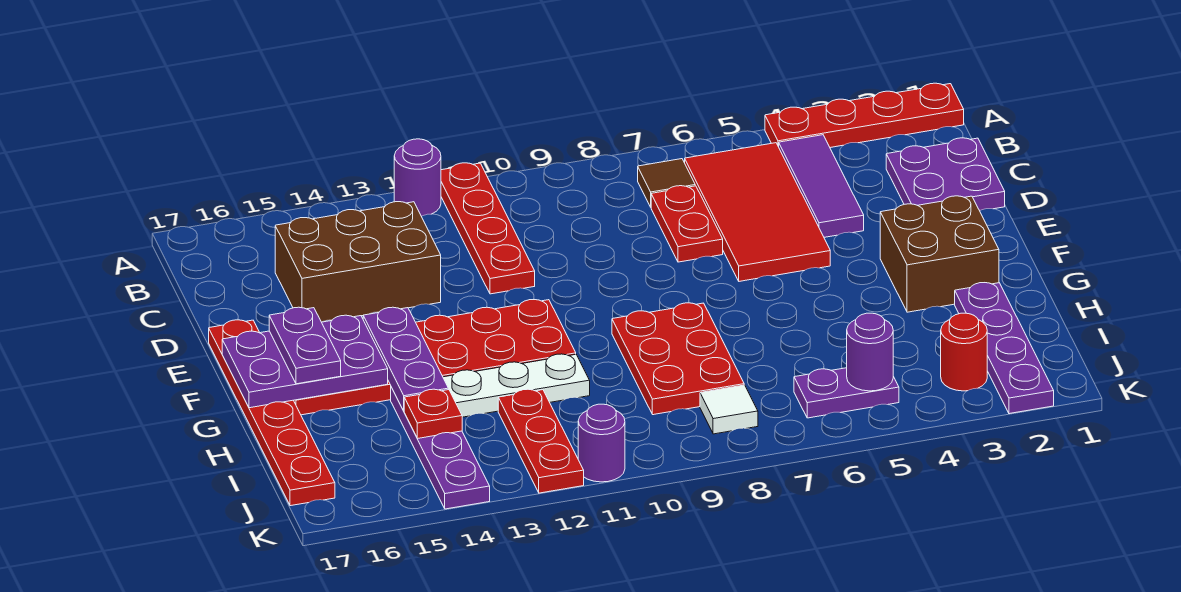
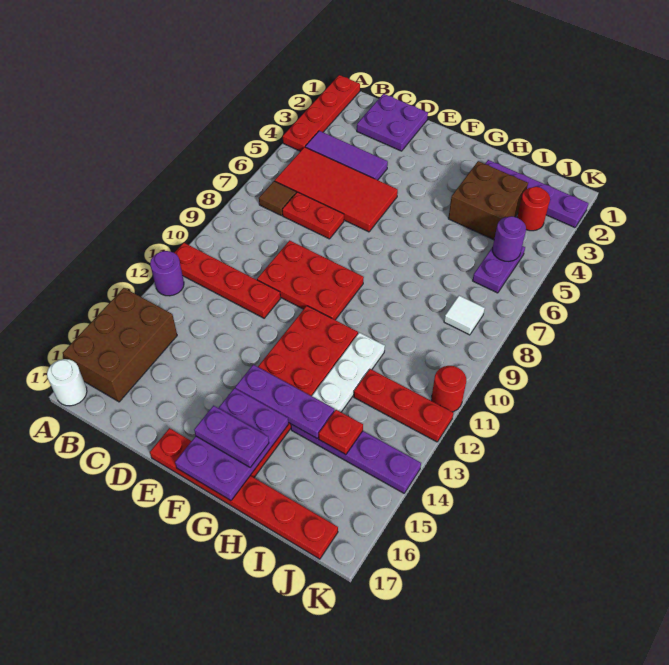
none -> white round brick A17 level 1
brown brick C13:D15 level 1 -> brown brick A14:B16 level 1
brown brick F2:G3 level 1 -> brown brick H3:I4 level 1
red plate G8:I9 level 1 -> red plate D9:F10 level 1
purple round brick K11 level 1 -> red round brick K11 level 1

